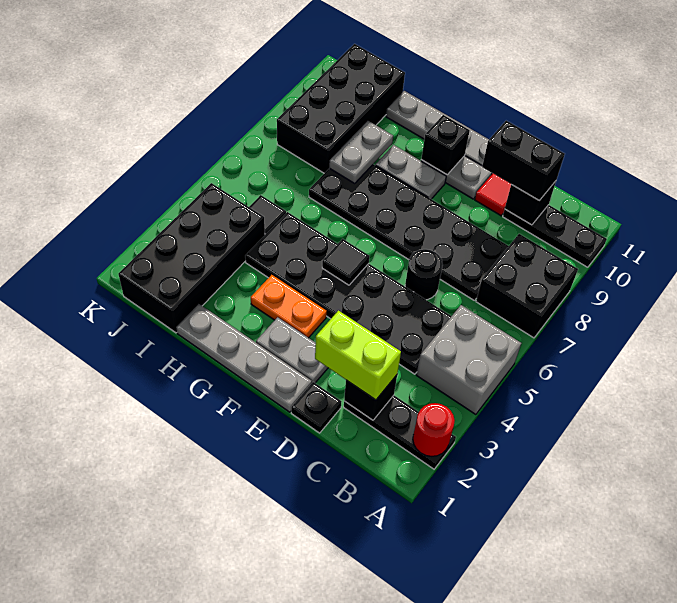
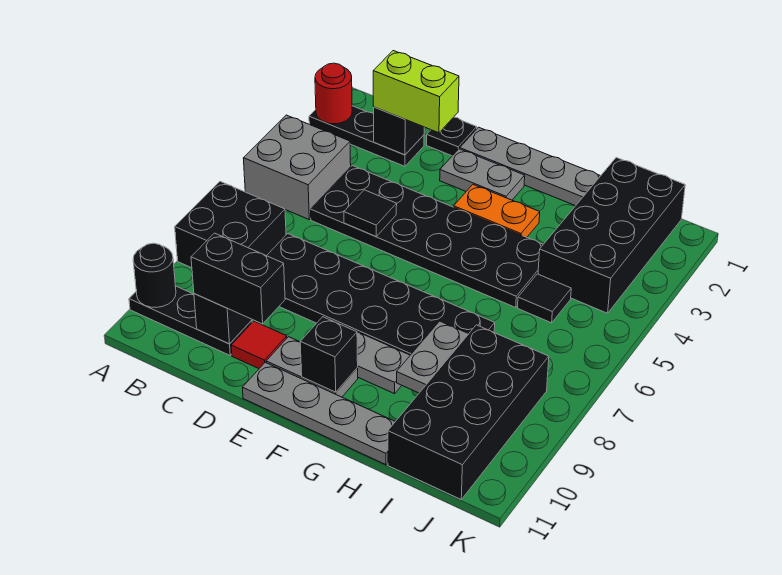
black round brick D6 level 1 -> black round brick A10 level 2
black tile F5 level 2 -> black tile D5 level 2

